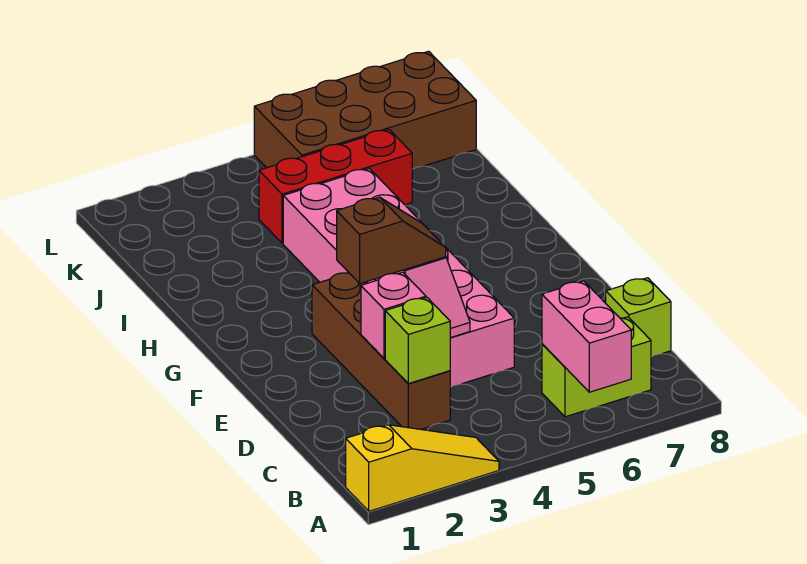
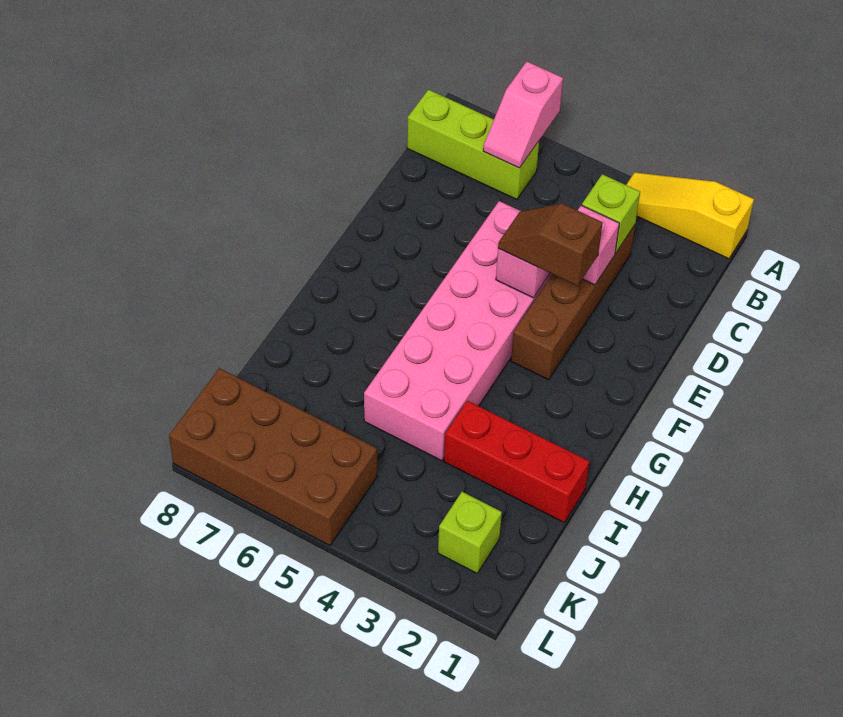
pink brick A6:B6 level 2 -> pink slope A6:B6 level 2 top A
lime brick B6:B7 level 1 -> lime brick B6:B8 level 1
lime brick C8 level 1 -> lime brick K2 level 1
red brick J4:J6 level 1 -> red brick I1:I3 level 1

